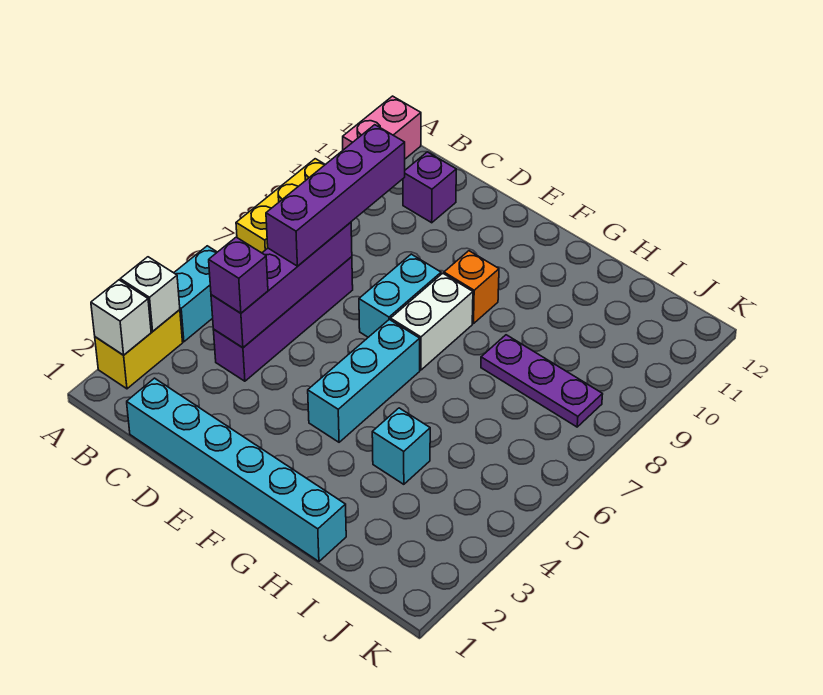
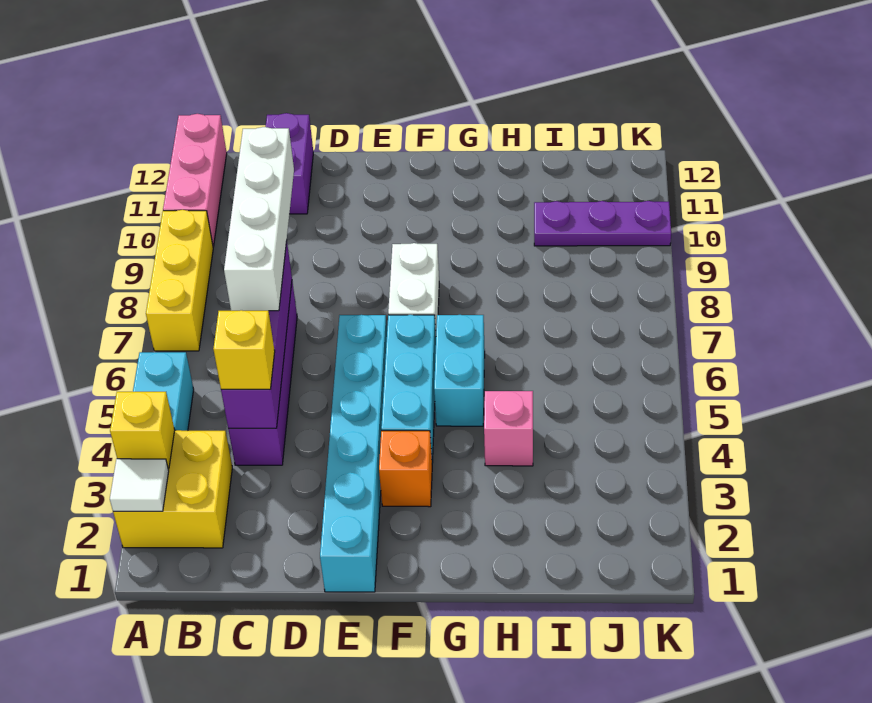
yellow brick A2:A3 level 1 -> yellow brick A2:B3 level 1
white brick A2 level 2 -> white tile A2 level 2
white brick A3 level 2 -> yellow brick A3 level 2
pink brick A11:A12 level 1 -> pink brick A10:A12 level 1
cyan brick C1:H1 level 1 -> cyan brick E1:E6 level 1
purple brick C4 level 3 -> yellow brick C4 level 3
purple brick C6:C9 level 3 -> white brick C6:C9 level 3
purple brick C11 level 1 -> purple brick C11:C12 level 1
cyan brick E7:E8 level 1 -> cyan brick G5:G6 level 1
orange brick F9 level 1 -> orange brick F3 level 1
cyan brick H4 level 1 -> pink brick H4 level 1
purple plate H8:J8 level 1 -> purple plate I10:K10 level 1

